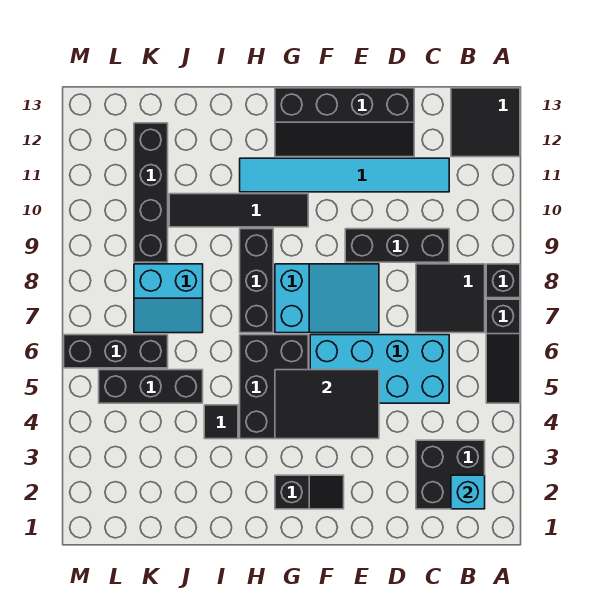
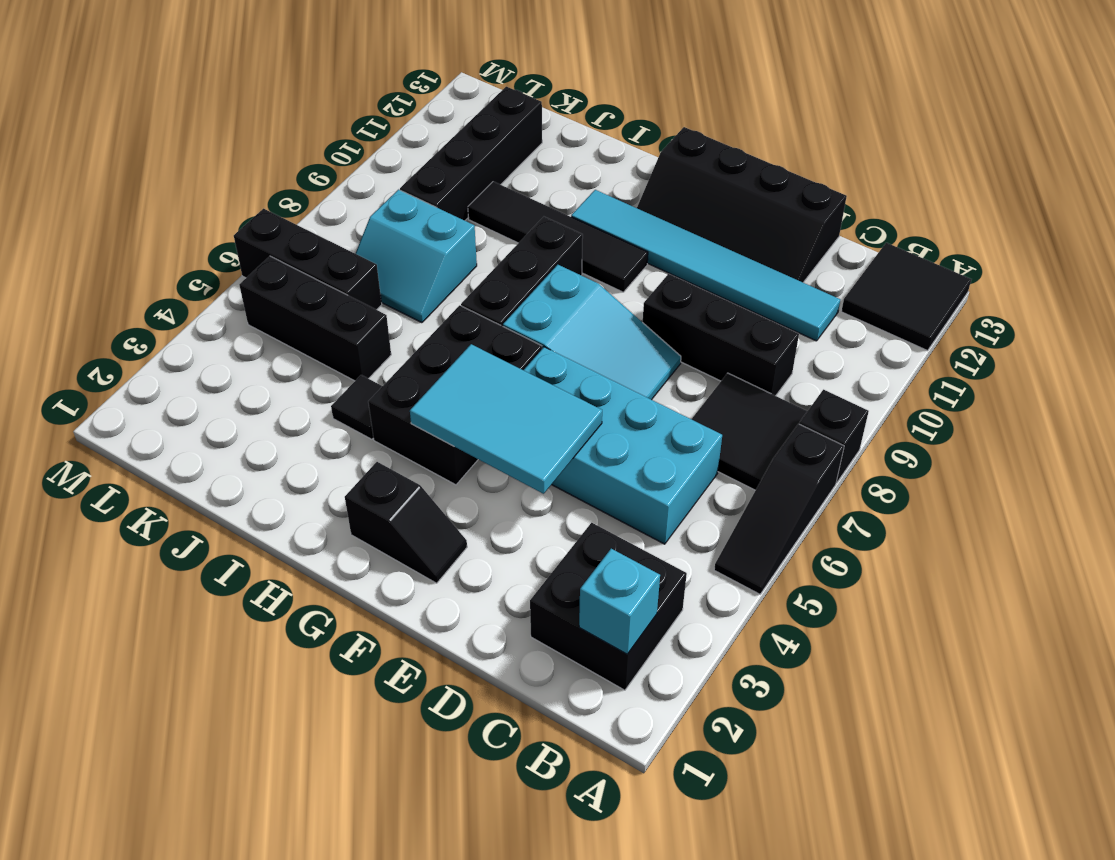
black tile E4:G5 level 2 -> cyan tile E4:G5 level 2

